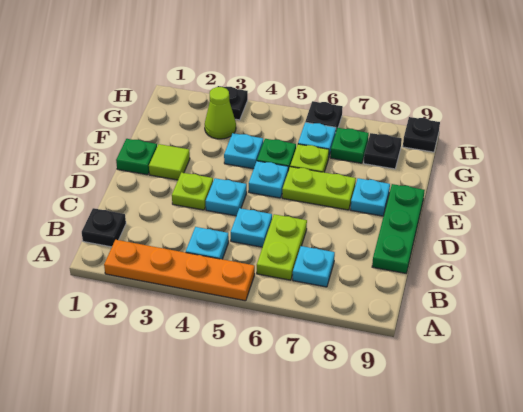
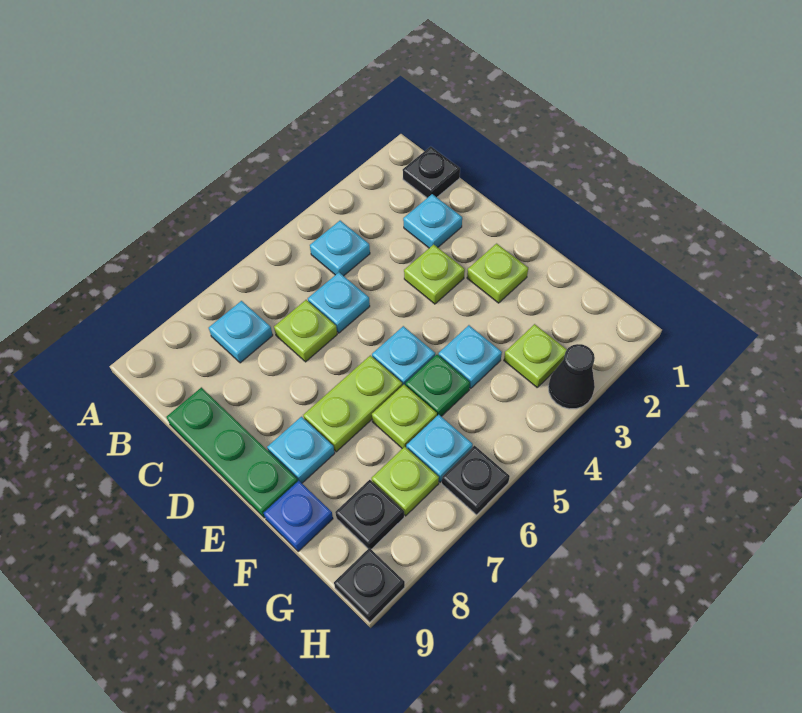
orange plate A2:A5 level 1 -> none
lime plate B6:C6 level 1 -> lime plate C6 level 1
cyan plate D4 level 1 -> cyan plate C2 level 1
green plate E1 level 1 -> none
lime tile E2 level 1 -> lime plate E2 level 1
none -> blue plate F9 level 1
lime cone G3 level 1 -> lime plate G3 level 1
green plate G7 level 1 -> lime plate G7 level 1
black plate H3 level 1 -> black cone H3 level 1

